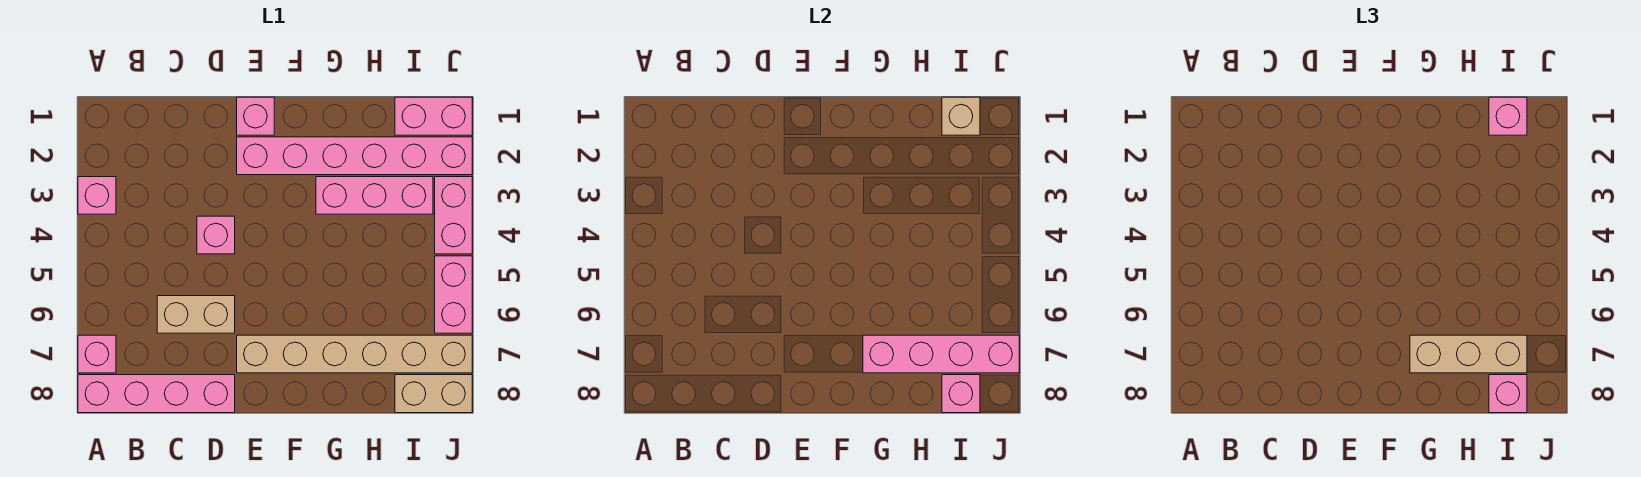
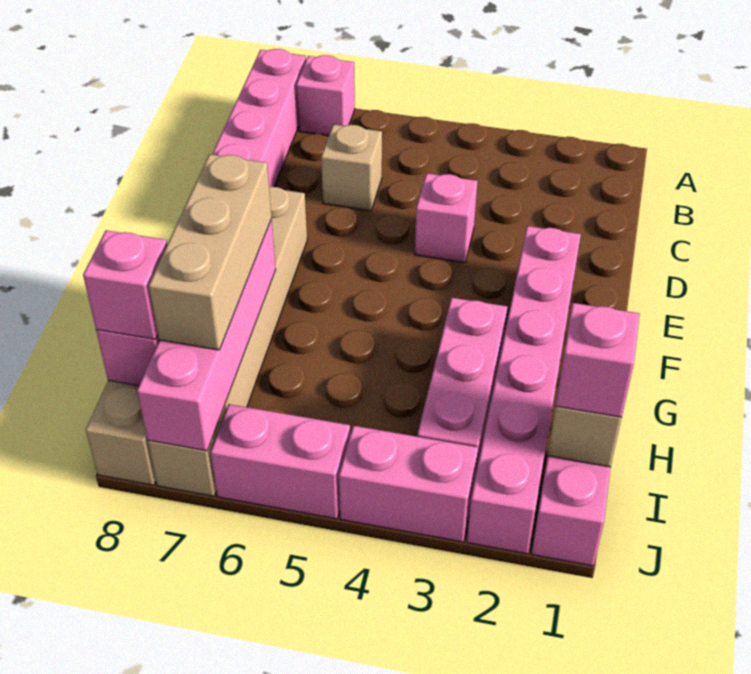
pink brick A3 level 1 -> none
tan brick C6:D6 level 1 -> tan brick C6 level 1
pink brick E1 level 1 -> none

